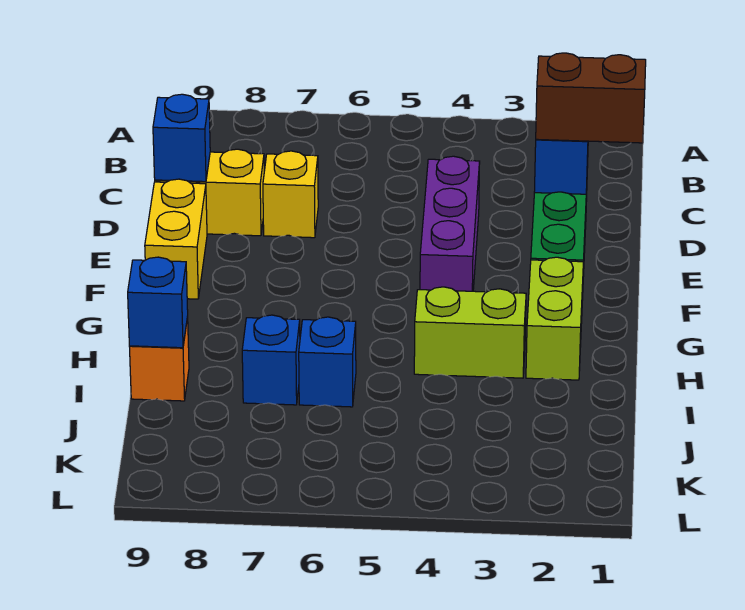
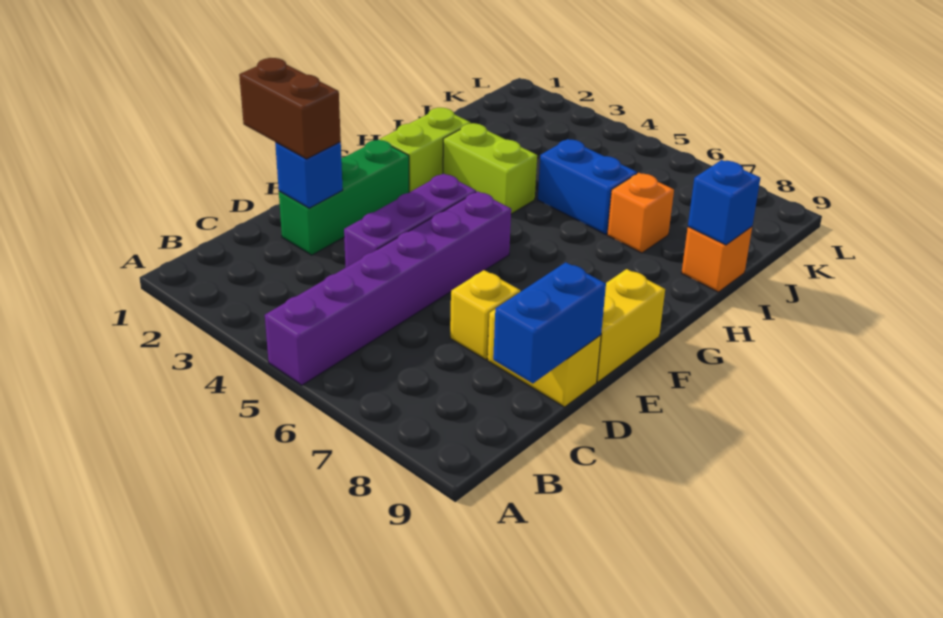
none -> purple brick A5:F5 level 1
blue brick D9 level 2 -> blue brick C9:D9 level 2
blue brick I6 level 1 -> blue brick I5:I6 level 1
blue brick I7 level 1 -> orange brick I7 level 1

